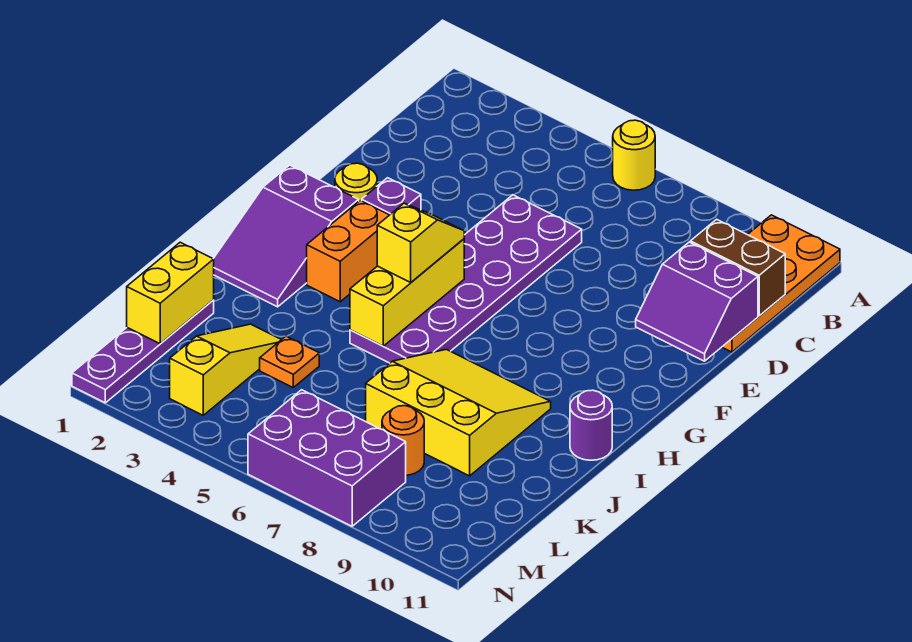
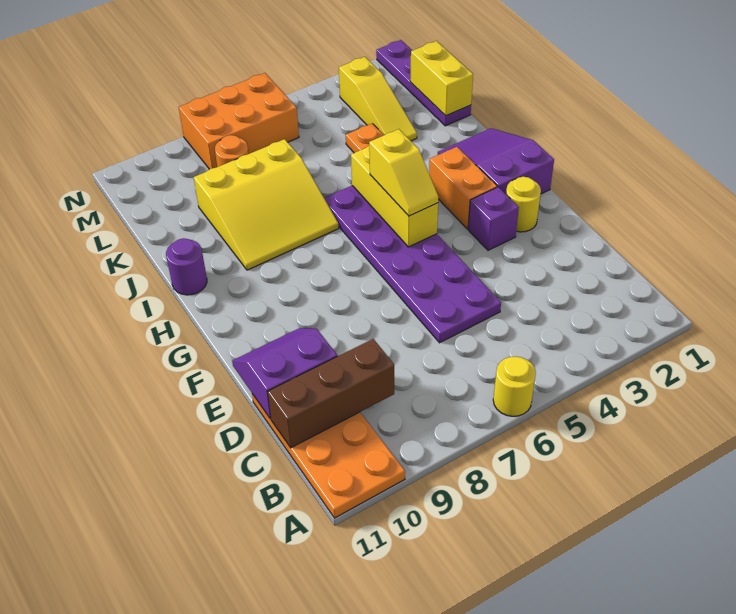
brown brick C10:C11 level 2 -> brown brick C9:C11 level 2
purple brick M6:N8 level 1 -> orange brick M6:N8 level 1

